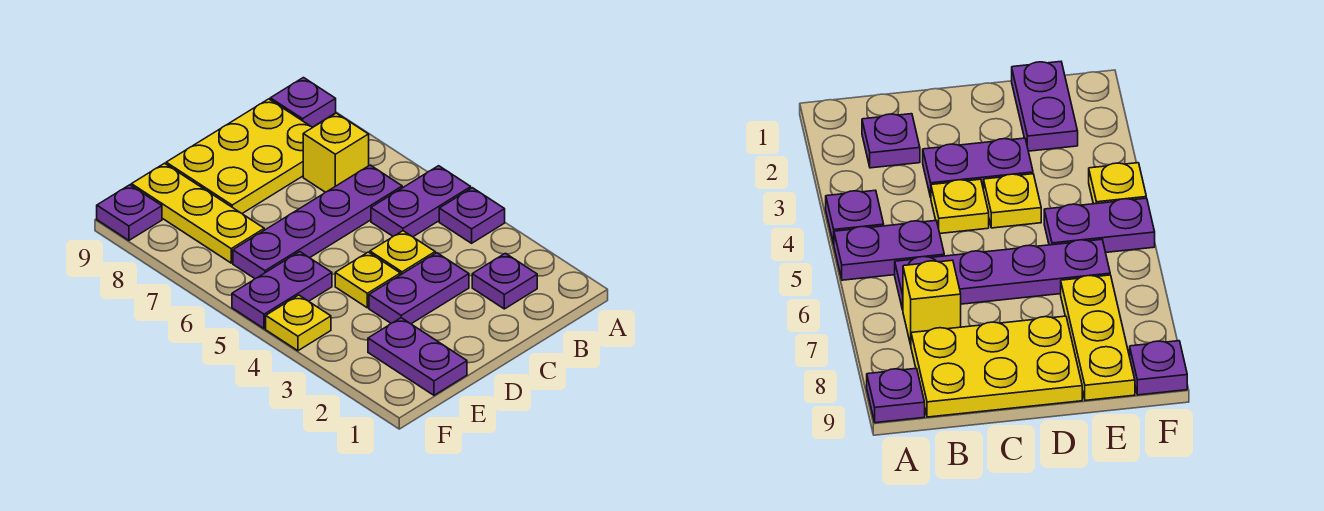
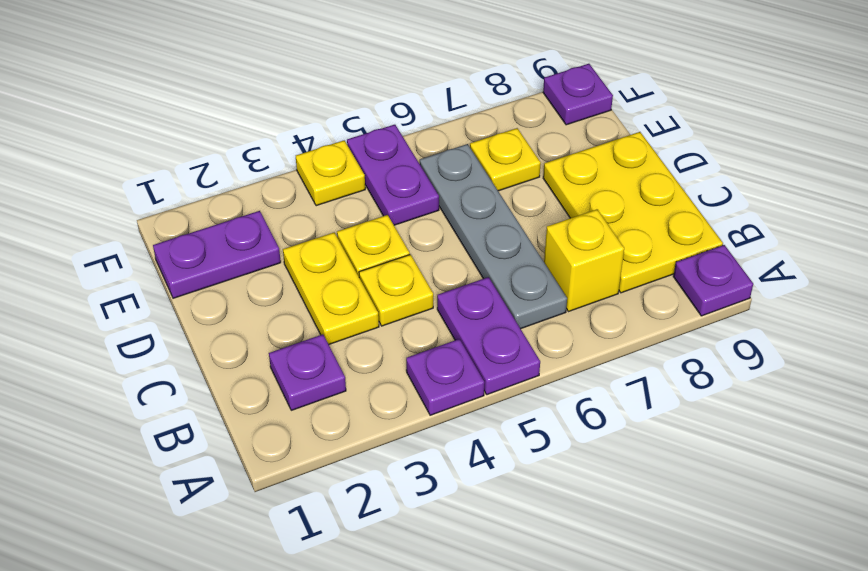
purple plate B6:E6 level 1 -> grey plate B6:E6 level 1
purple plate C3:D3 level 1 -> yellow plate C3:D3 level 1
yellow plate E7:E9 level 1 -> yellow plate E7 level 1

